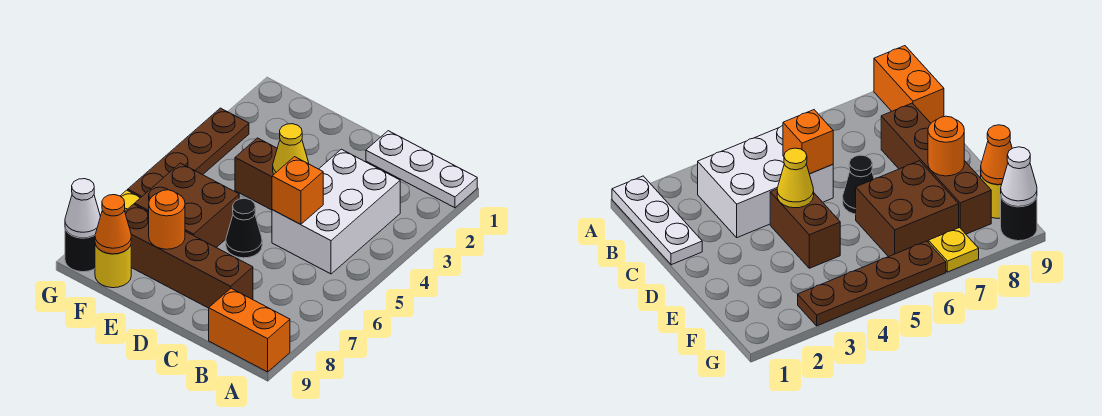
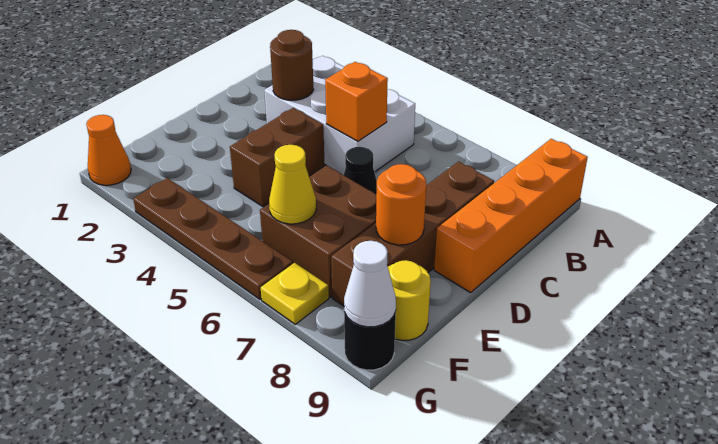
white plate A1:C1 level 1 -> none
orange brick A9:B9 level 1 -> orange brick A9:D9 level 1
none -> brown round brick C3 level 2
yellow cone D4 level 2 -> yellow cone F6 level 2
orange cone F9 level 2 -> orange cone G1 level 1

